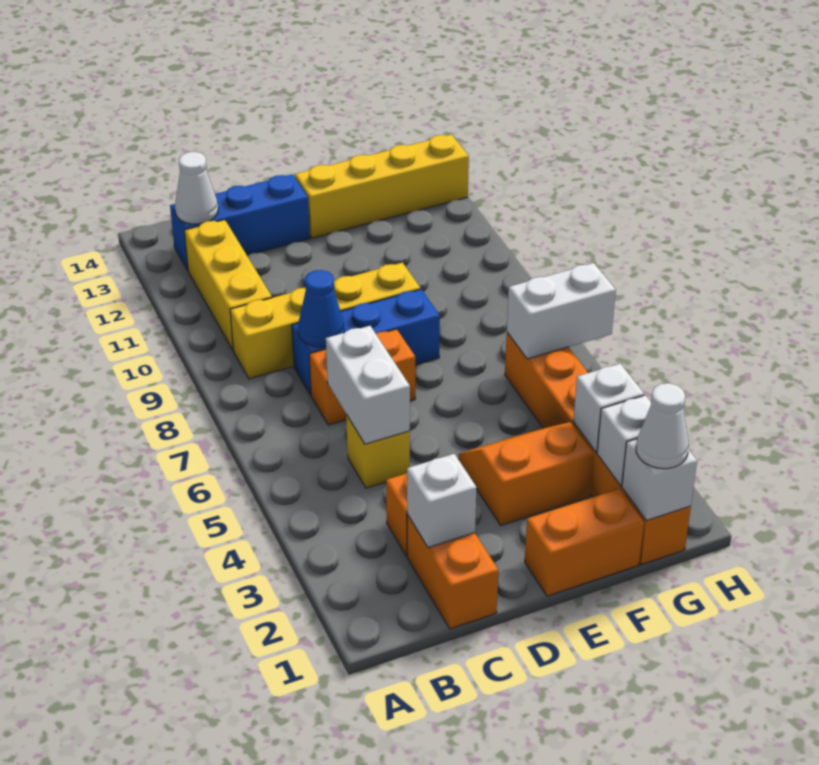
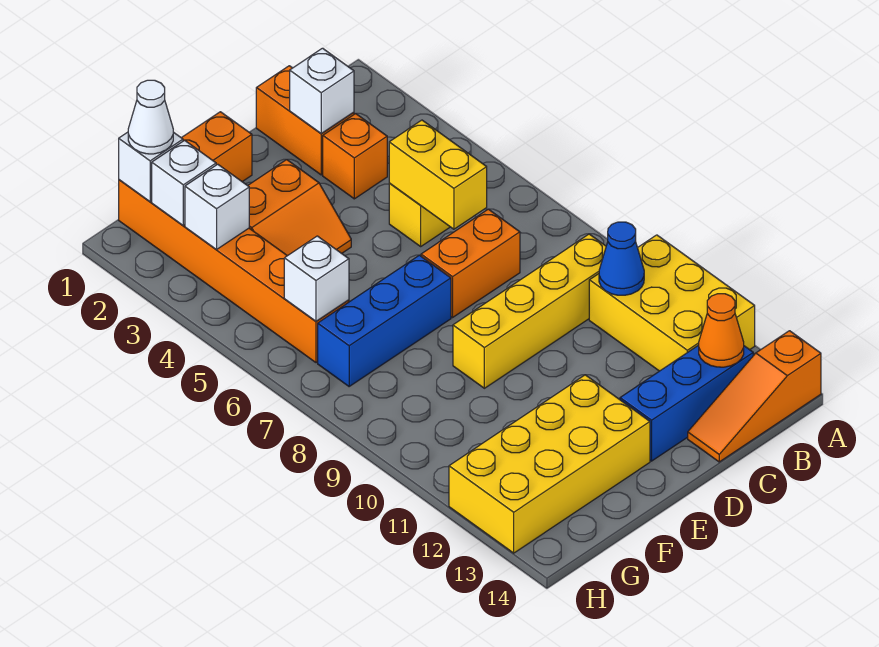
none -> orange slope A14:C14 level 1 top A
yellow brick B10:B12 level 1 -> yellow brick A10:B12 level 1
white cone B13 level 2 -> orange cone B13 level 2
white brick C5:C6 level 2 -> yellow brick C5:C6 level 2
blue brick C8:E8 level 1 -> blue brick E7:G7 level 1
blue cone C8 level 2 -> blue cone B10 level 2
yellow brick E13:H13 level 1 -> yellow brick E12:H13 level 1
white brick G6:H6 level 2 -> white brick G6 level 2

